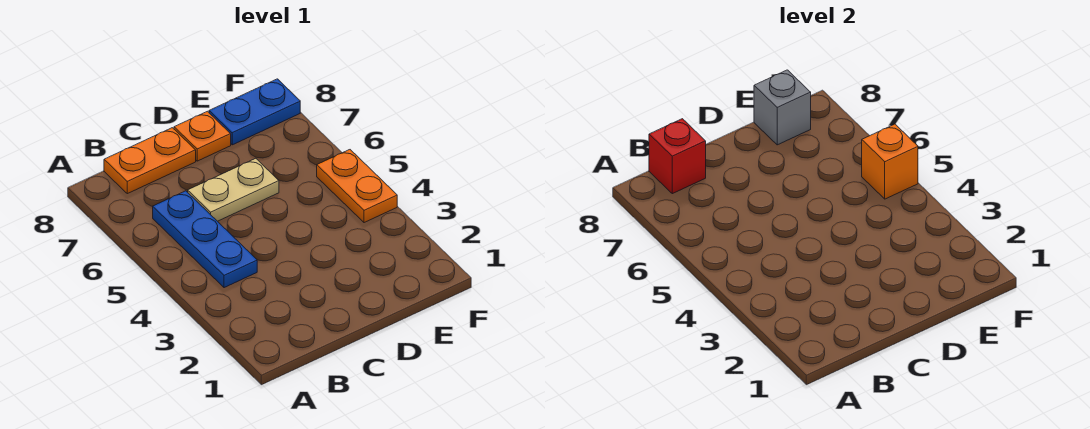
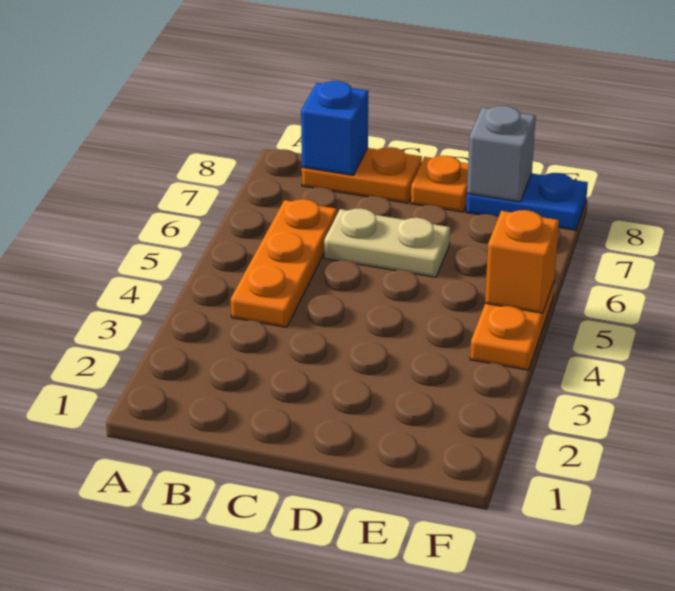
blue plate B4:B6 level 1 -> orange plate B4:B6 level 1
red brick B8 level 2 -> blue brick B8 level 2

